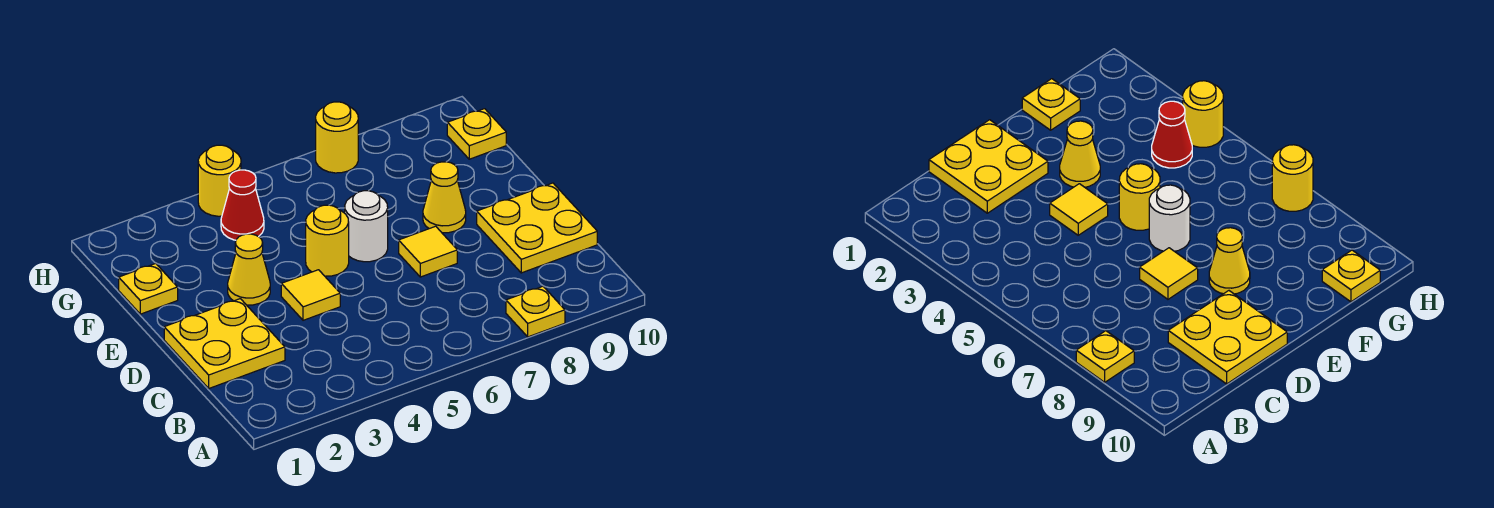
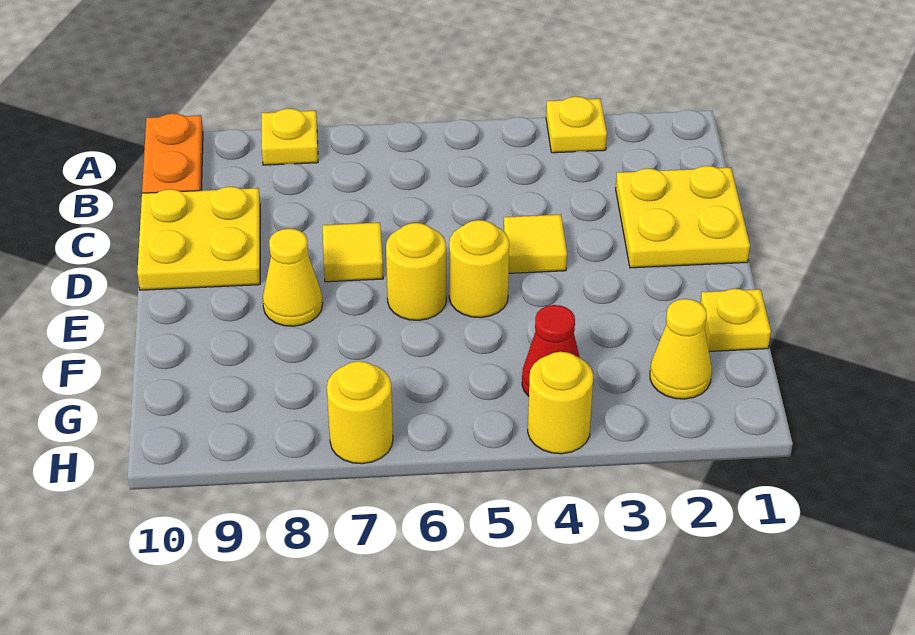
none -> orange plate A10:B10 level 1
yellow cone E3 level 1 -> yellow cone G2 level 1
white round brick E6 level 1 -> yellow round brick E6 level 1
yellow plate G10 level 1 -> yellow plate A3 level 1

